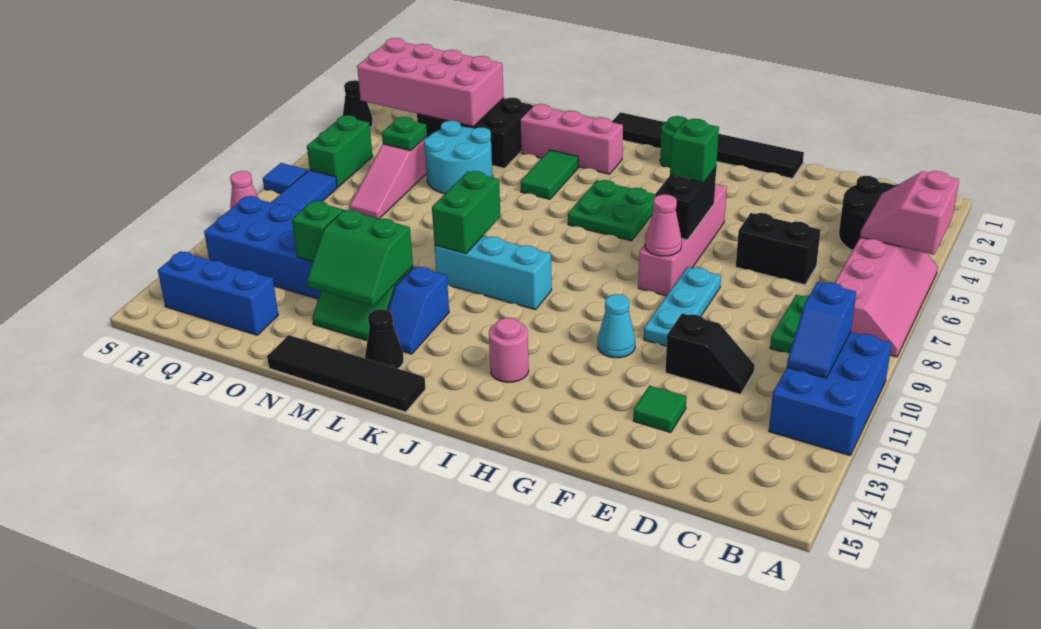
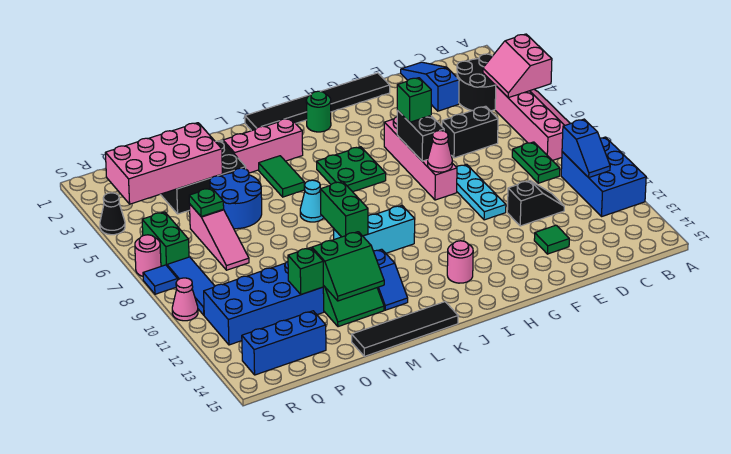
none -> blue slope D1:D3 level 1 top 3
cyan cone G11 level 1 -> cyan cone L7 level 1
black cone L14 level 1 -> none
cyan round brick N5:O6 level 1 -> blue round brick N5:O6 level 1
none -> pink round brick S7 level 1

